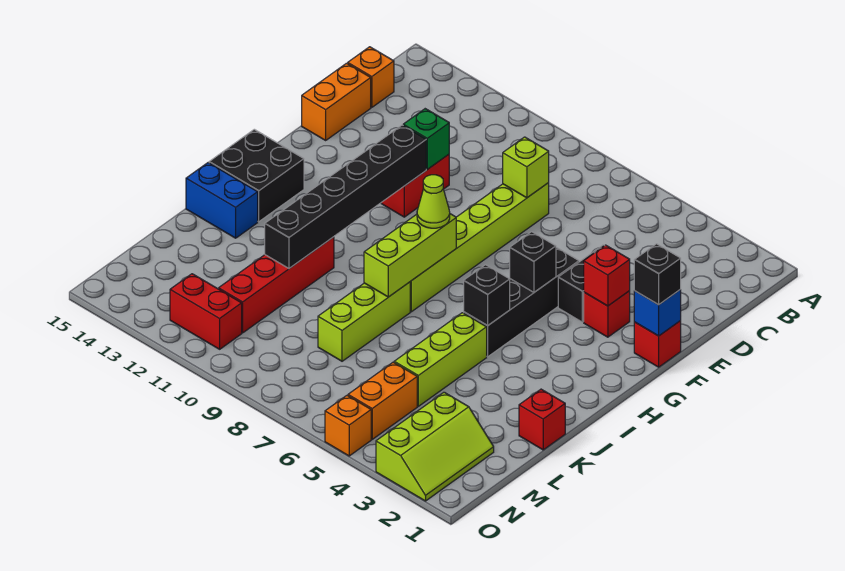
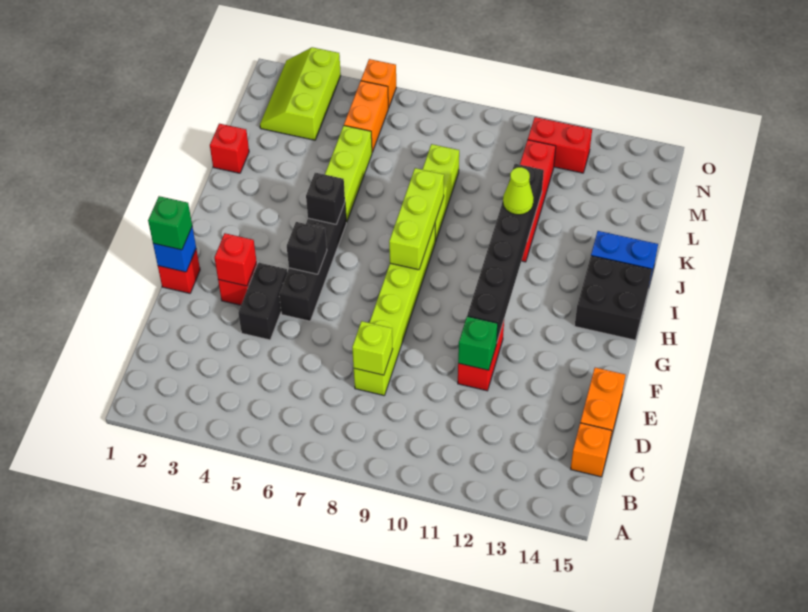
black brick F1 level 3 -> green brick F1 level 3
lime cone H8 level 3 -> lime cone J11 level 3

